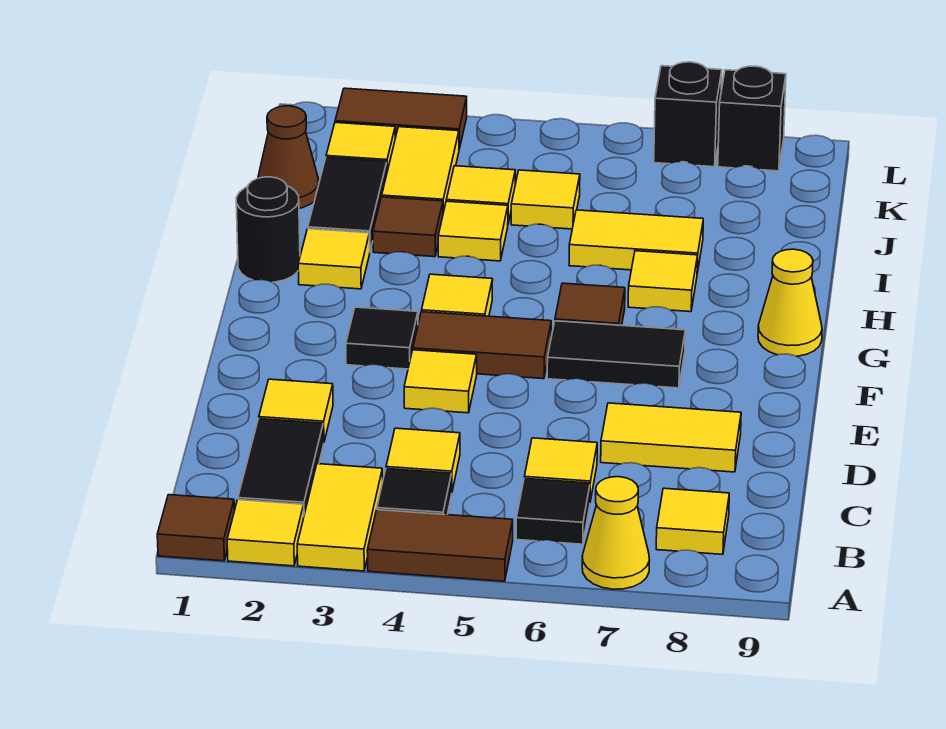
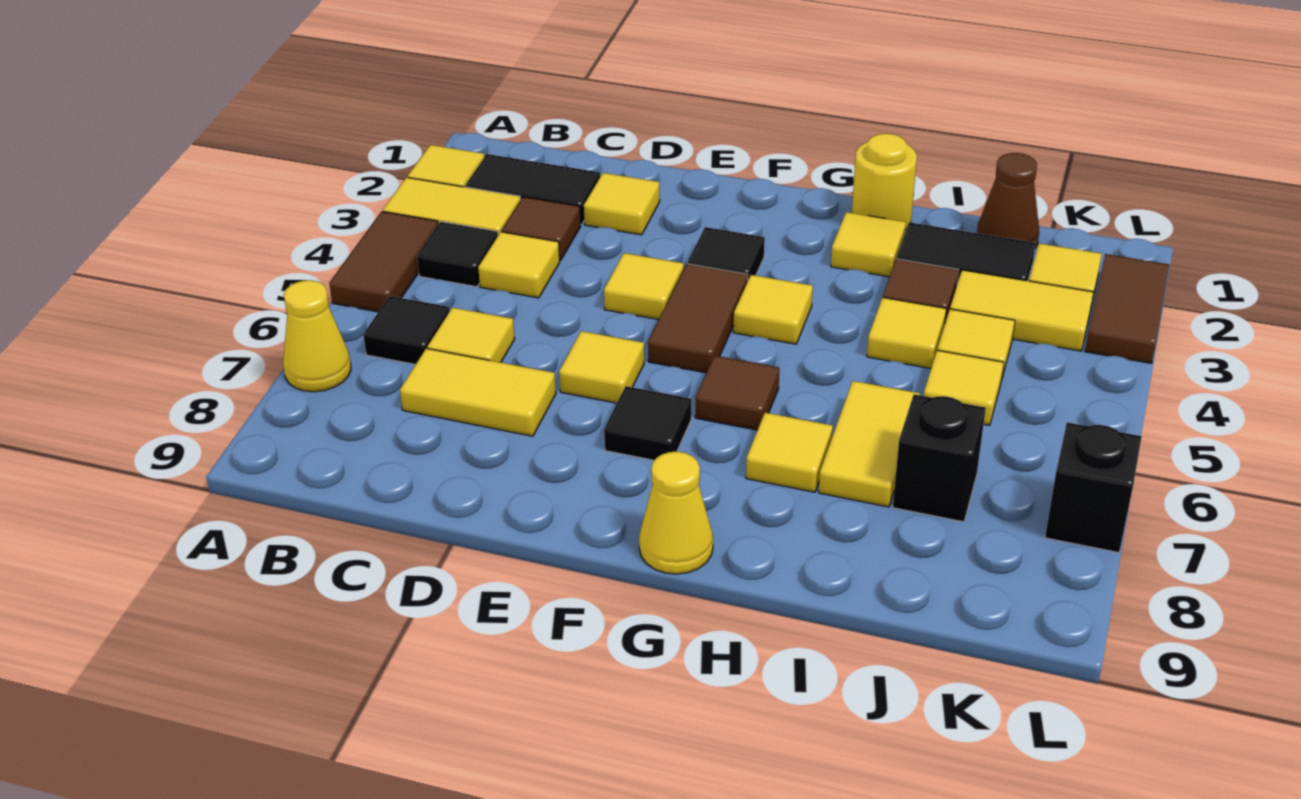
brown tile A1 level 1 -> brown tile C3 level 1
yellow tile B8 level 1 -> yellow tile E6 level 1
yellow tile D7:D8 level 1 -> yellow tile C7:D7 level 1
black tile F6:F7 level 1 -> black tile F7 level 1
black round brick H1 level 1 -> yellow round brick H1 level 1
black brick L8 level 1 -> black brick J7 level 1

